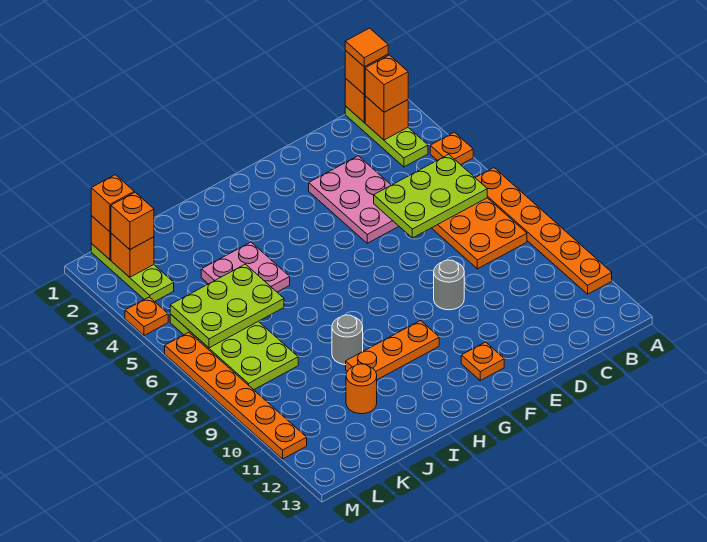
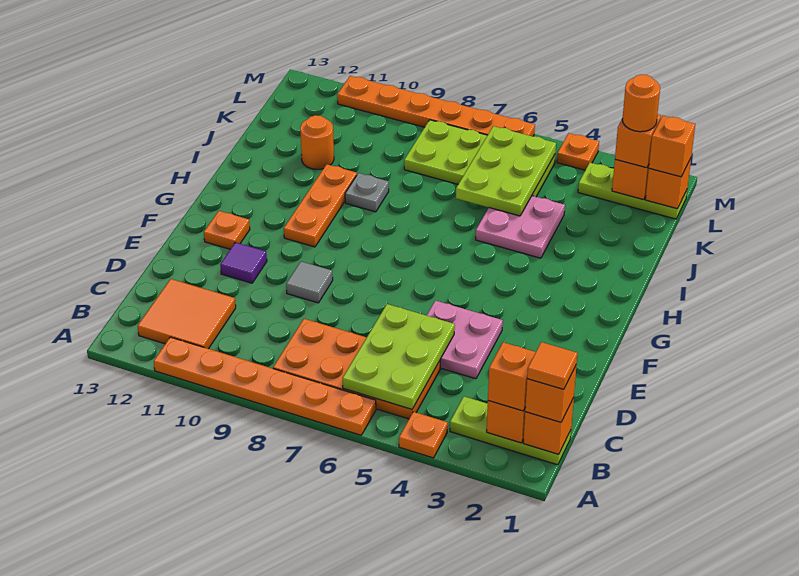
none -> orange tile B11:C12 level 1
pink plate D3:E5 level 1 -> pink plate D4:E5 level 1
grey round brick E9 level 1 -> grey tile E9 level 1
none -> purple tile E11 level 1
grey round brick I9 level 1 -> grey plate I9 level 1
none -> orange round brick L2 level 4

